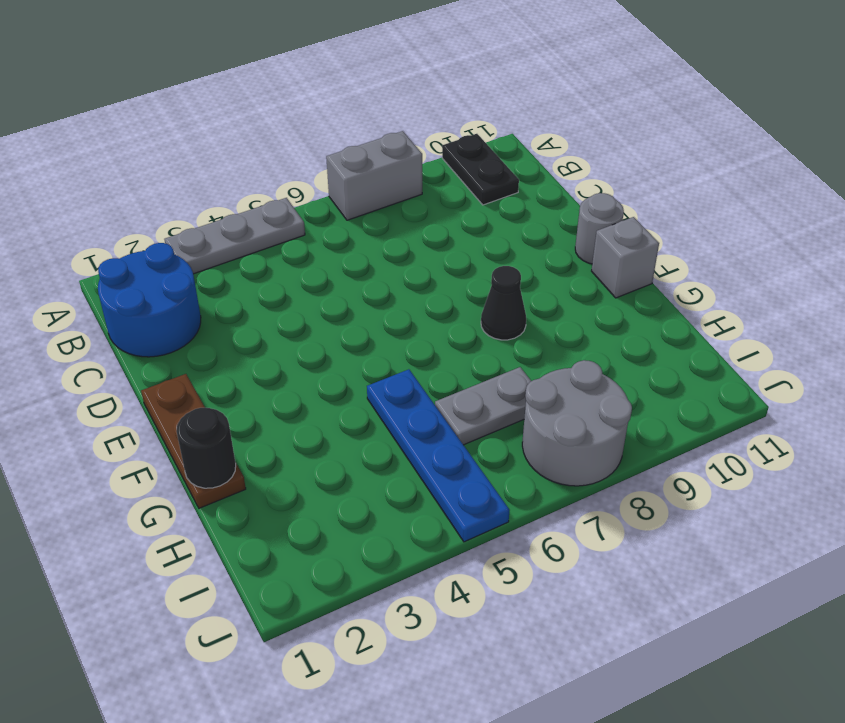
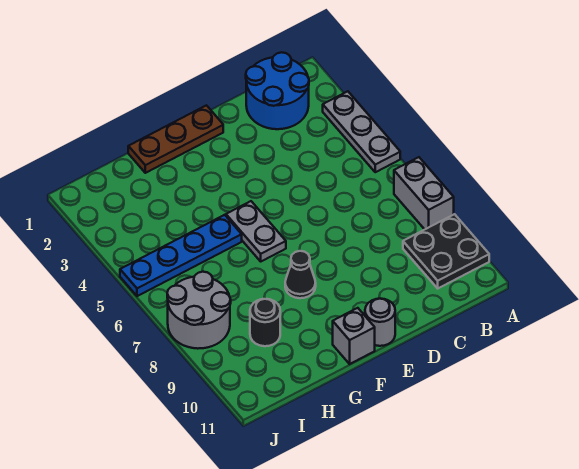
black plate A10:B10 level 1 -> black plate A9:B10 level 1
black round brick G1 level 2 -> black round brick H9 level 1
grey plate H6:H7 level 1 -> grey plate F5:F6 level 1

